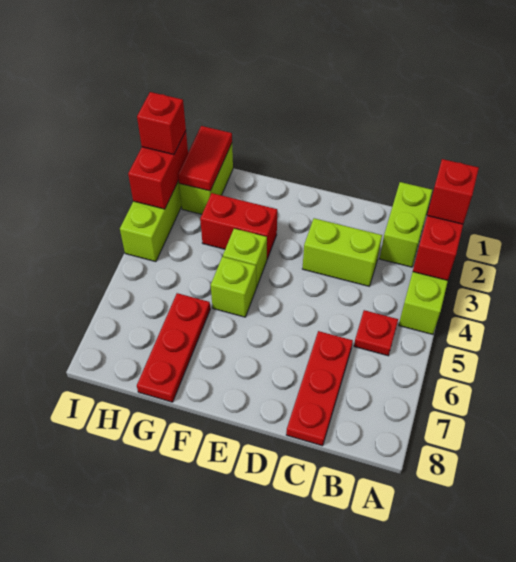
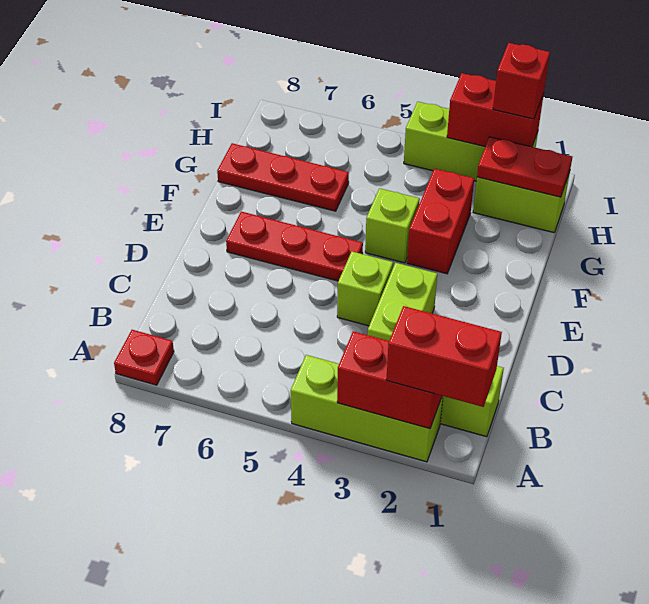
red brick A2 level 3 -> red brick A1:A2 level 3
red plate B5 level 1 -> red plate A8 level 1
red plate C6:C8 level 1 -> red plate E5:E7 level 1
lime brick F5 level 1 -> lime brick D4 level 1
red tile H1:H2 level 2 -> red plate H1:H2 level 2

